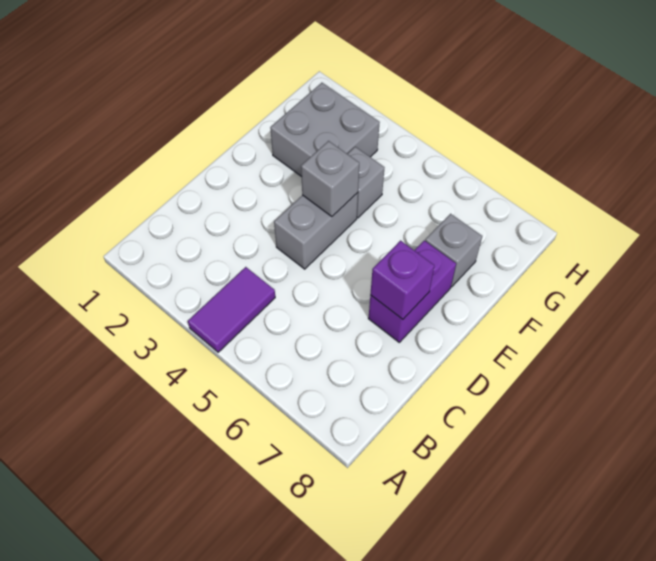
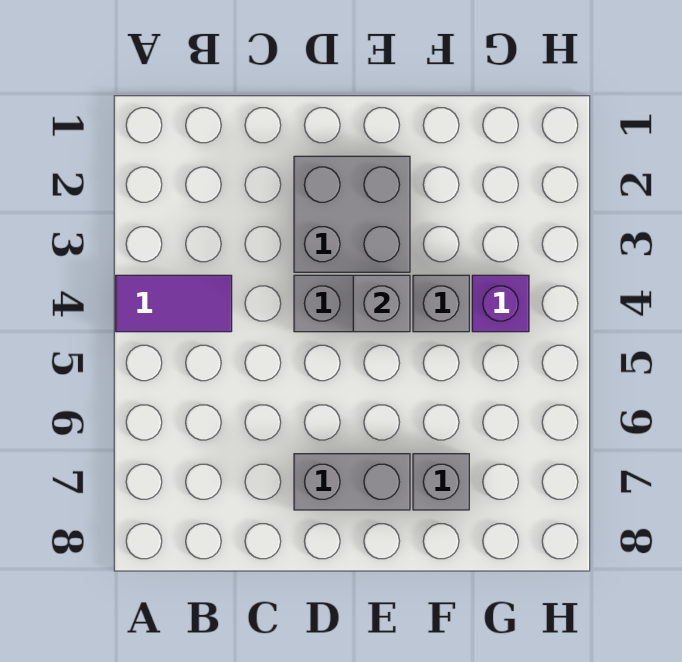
purple brick D7:E7 level 1 -> grey brick D7:E7 level 1
purple brick D7 level 2 -> purple brick G4 level 1
grey brick F2:G3 level 1 -> grey brick D2:E3 level 1

